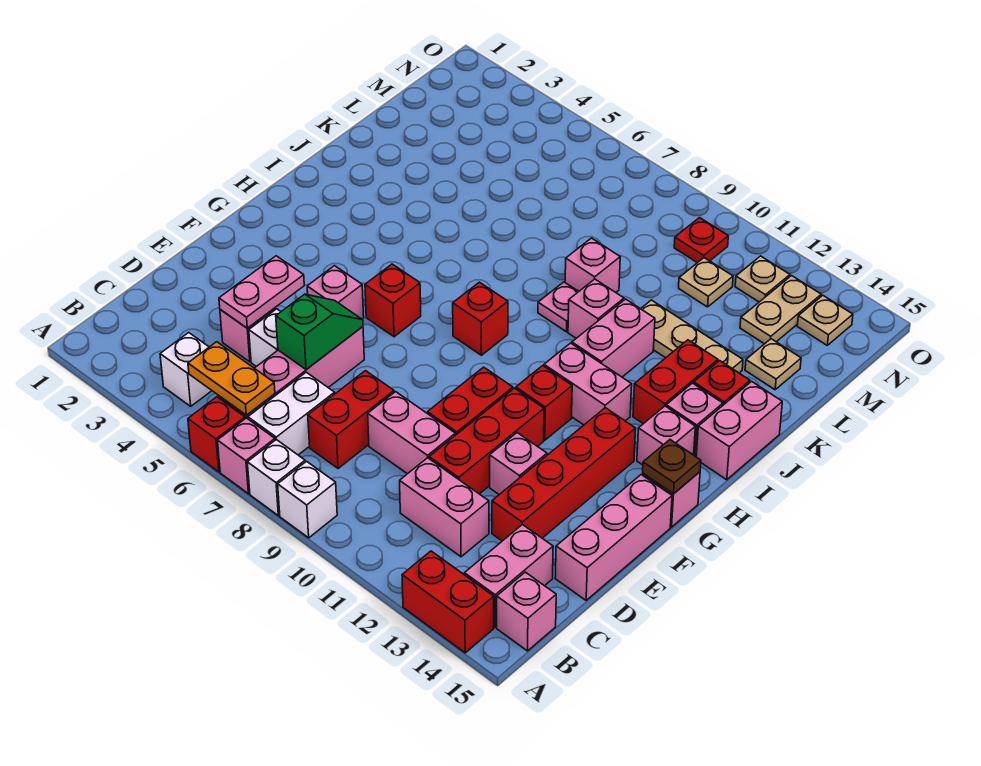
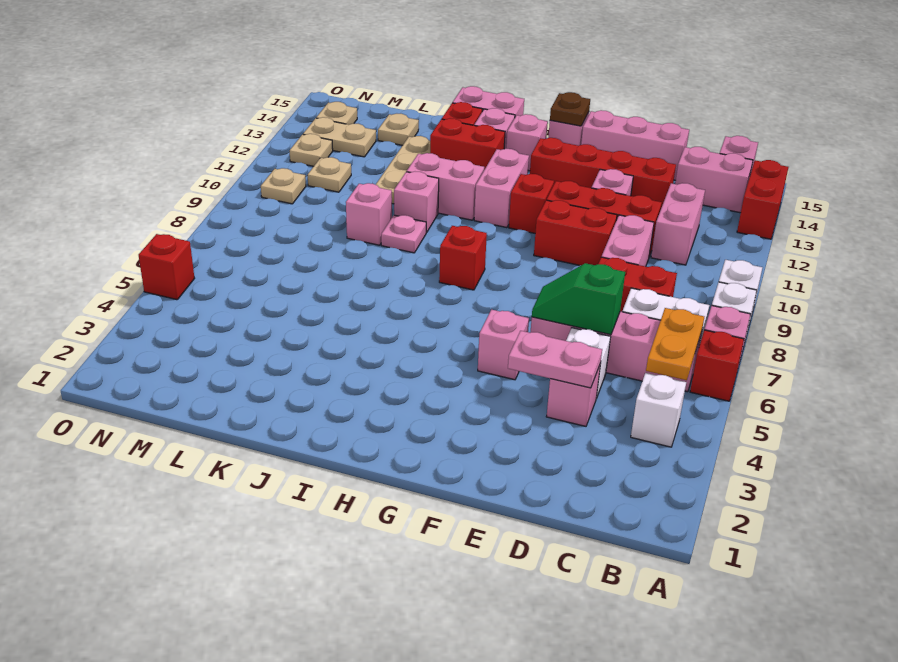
red brick G6 level 1 -> red brick O5 level 1
red plate N10 level 1 -> tan plate N10 level 1

